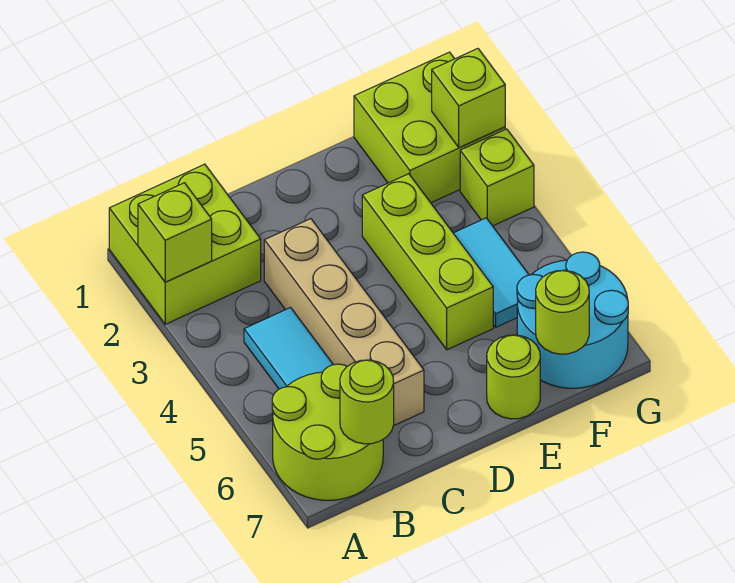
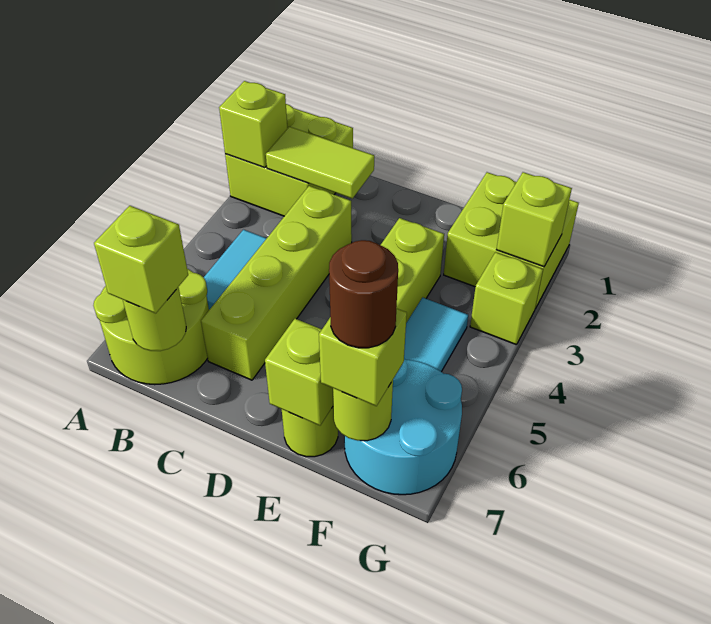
none -> lime tile B2:C2 level 2
none -> lime brick B7 level 3
tan brick C3:C6 level 1 -> lime brick C3:C6 level 1
none -> lime brick E7 level 2
none -> lime brick F7 level 3
none -> brown round brick F7 level 4

